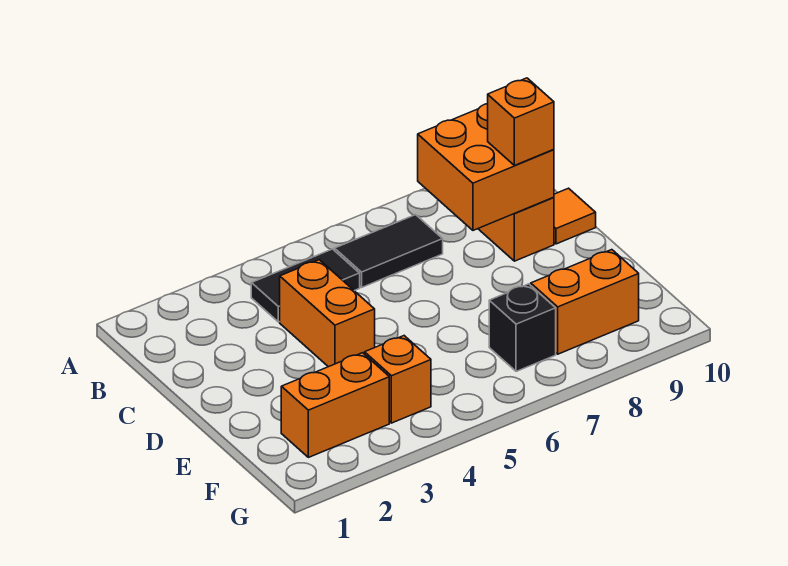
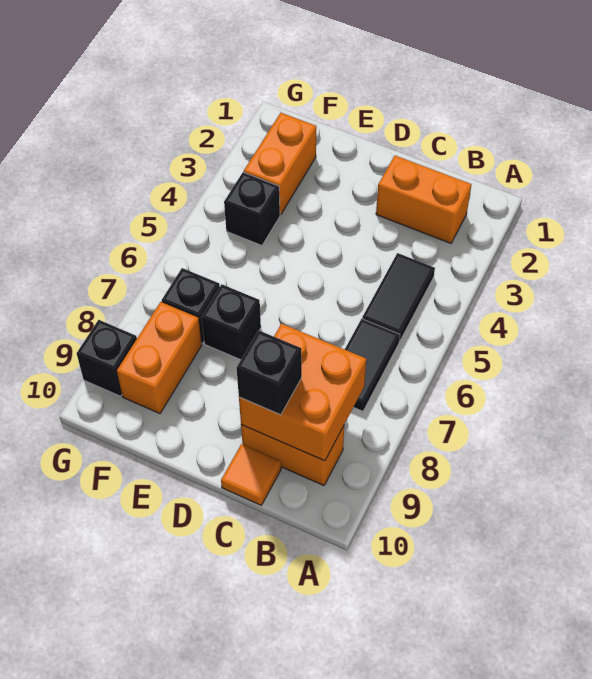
orange brick C4:D4 level 1 -> orange brick B2:C2 level 1
orange brick C9 level 3 -> black brick C9 level 3
none -> black brick E7 level 1
orange brick F4 level 1 -> black brick F4 level 1
none -> black brick G9 level 1

